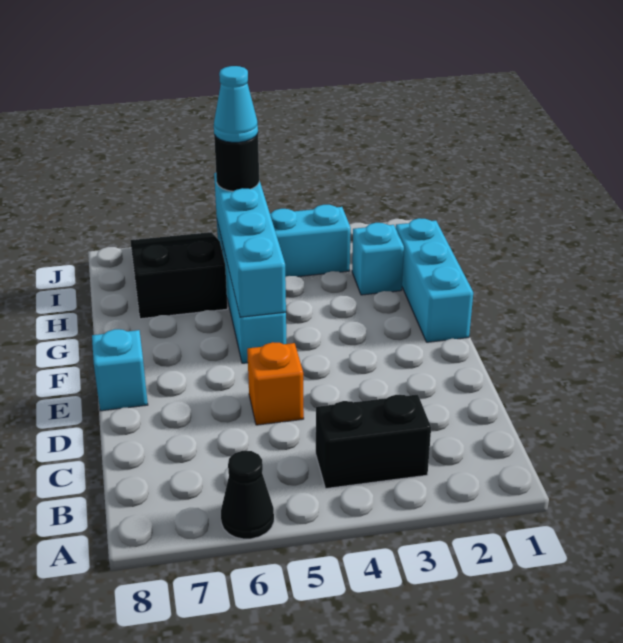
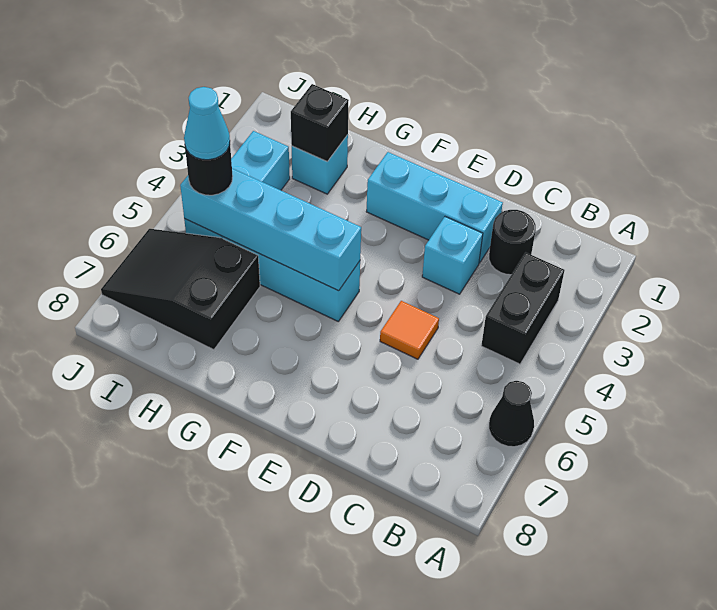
none -> black round brick C2 level 1
orange brick D5 level 1 -> orange tile D5 level 1
cyan brick E8 level 1 -> cyan brick D3 level 1
cyan brick F1:H1 level 1 -> cyan brick D2:F2 level 1
none -> black brick H2 level 2

